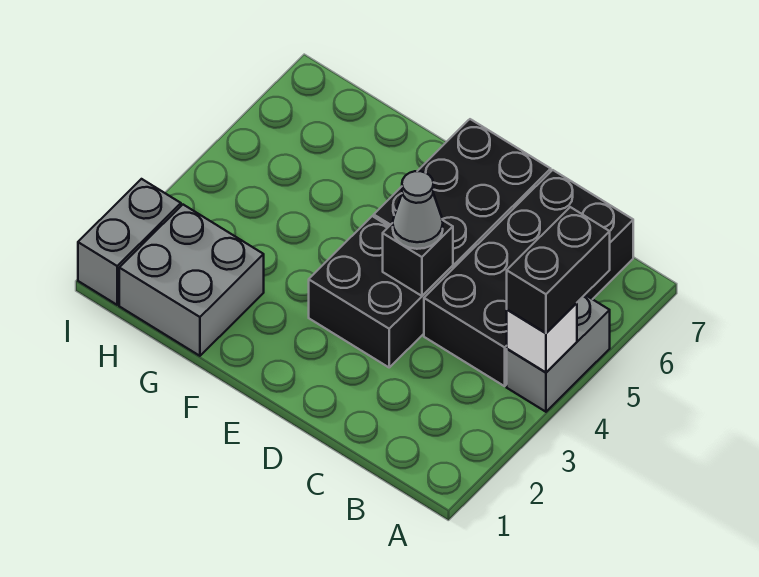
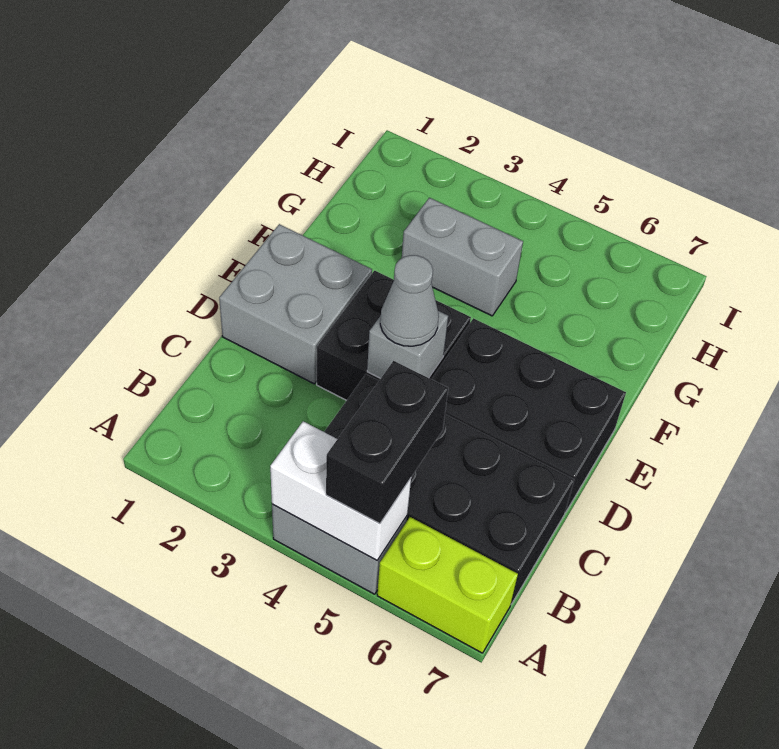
white brick A4 level 2 -> white brick A4:A5 level 2
black brick A4:A5 level 3 -> black brick A5:B5 level 3
none -> lime brick A6:A7 level 1
black brick D4 level 2 -> grey brick D4 level 2
grey brick G1:H2 level 1 -> grey brick D1:E2 level 1
grey brick I1:I2 level 1 -> grey brick G3:G4 level 1

